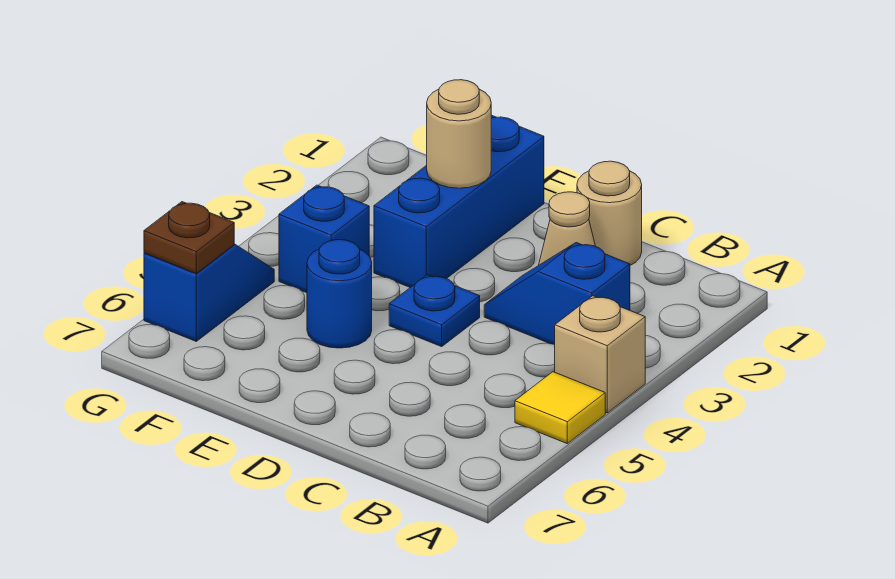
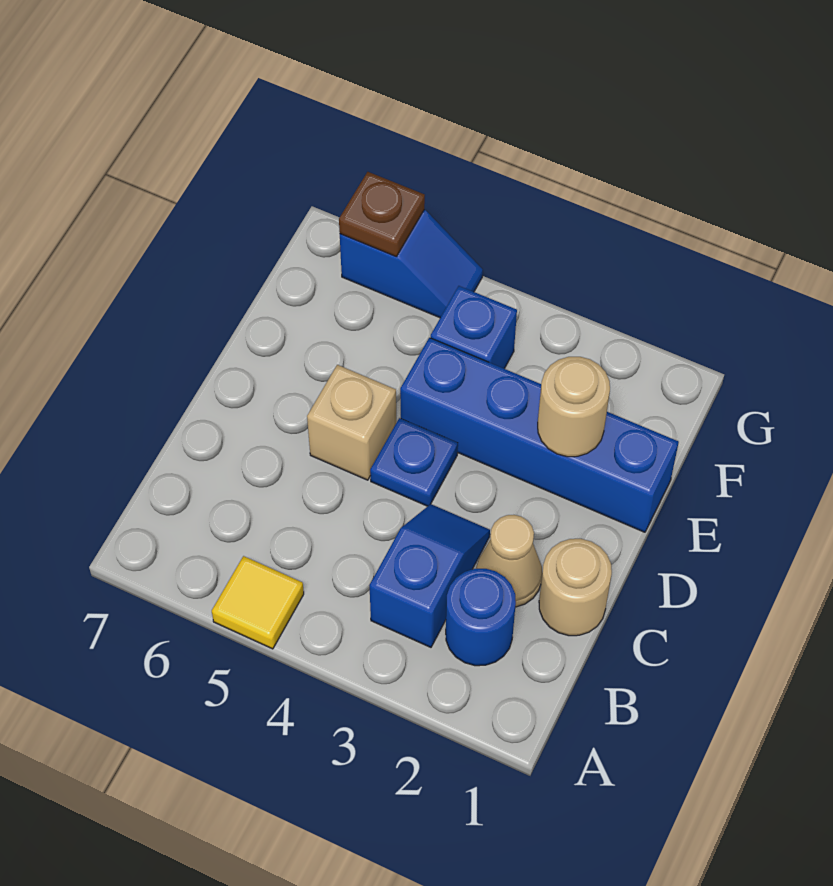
tan brick A4 level 1 -> tan brick D5 level 1
blue brick E1:E3 level 1 -> blue brick E1:E4 level 1
blue round brick E5 level 1 -> blue round brick B2 level 1

